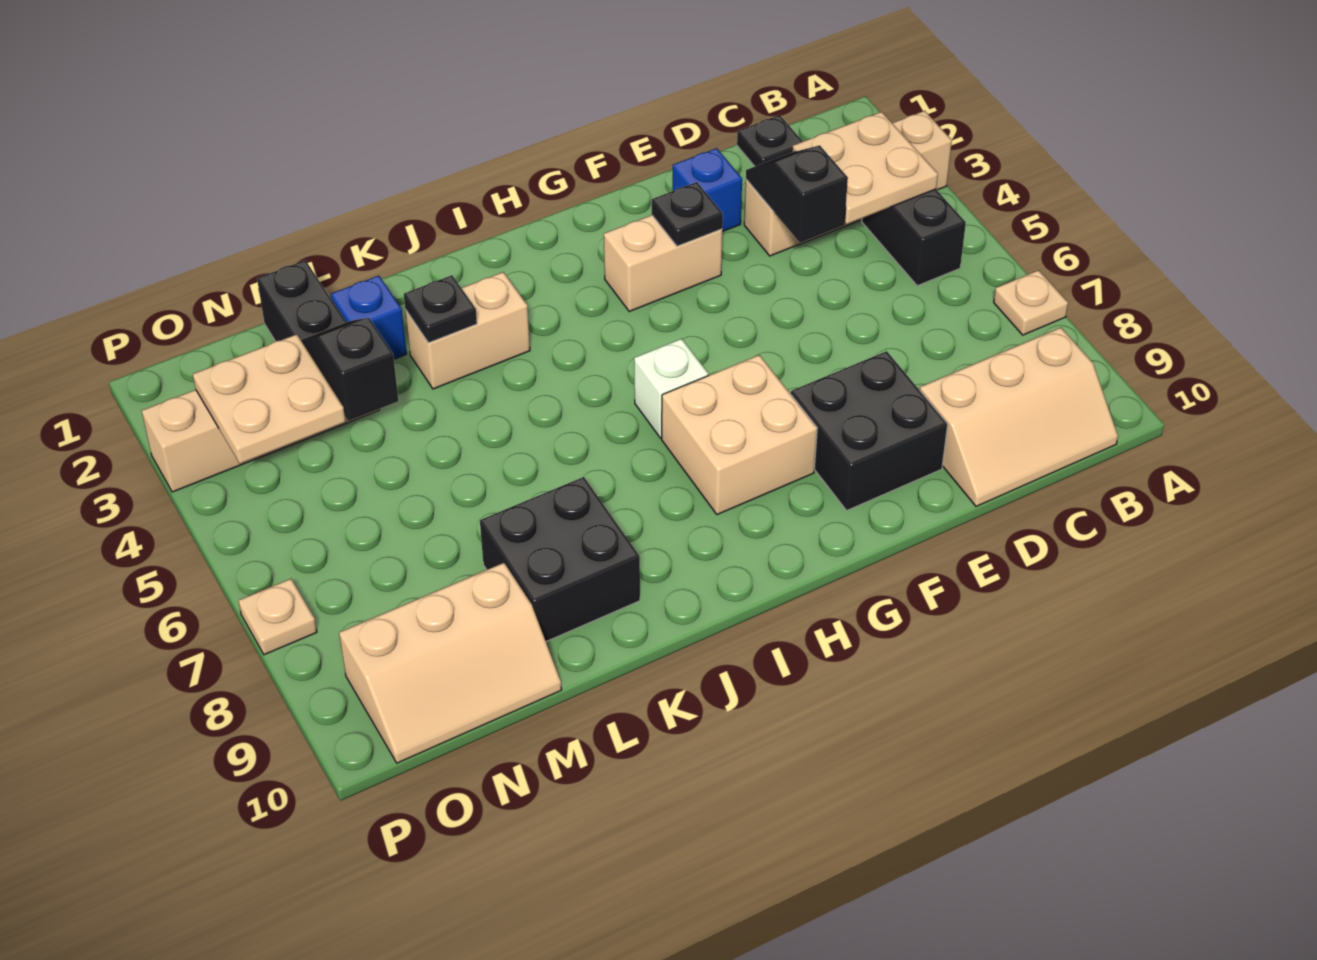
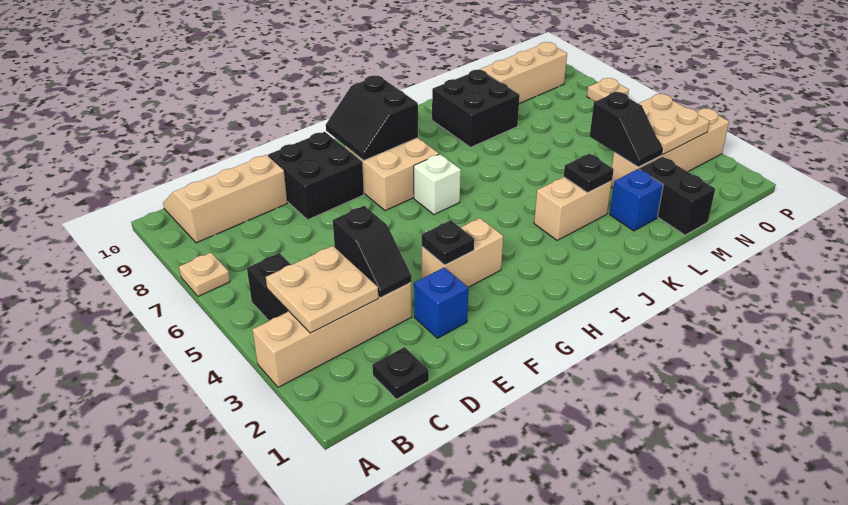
none -> black slope G8:H9 level 2 top H

